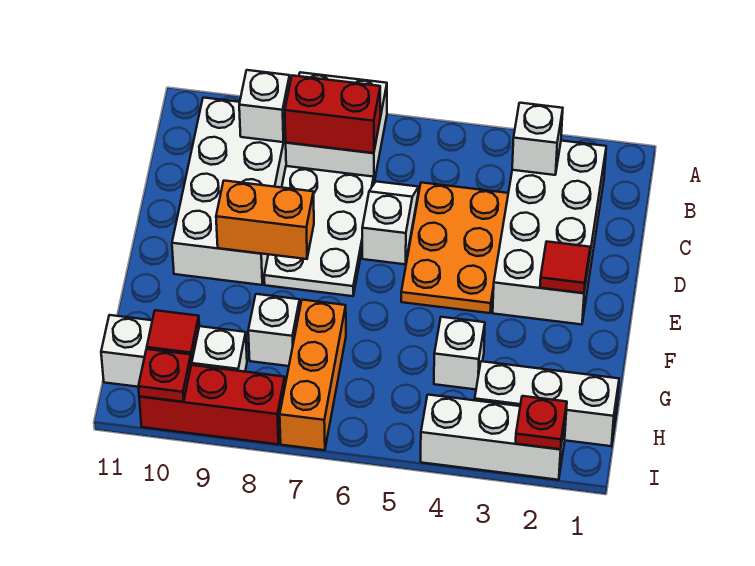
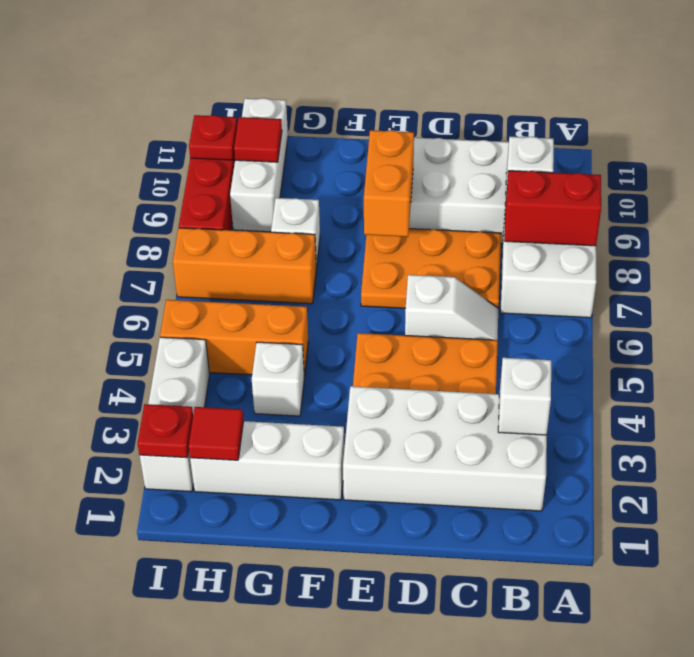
red brick B7:B8 level 2 -> red brick A8:B8 level 2
white plate C7:E8 level 1 -> orange plate C7:E8 level 1
red tile E2 level 2 -> red tile H2 level 2
none -> orange brick G5:I5 level 1
white brick H1:H3 level 1 -> white brick F2:H2 level 1

